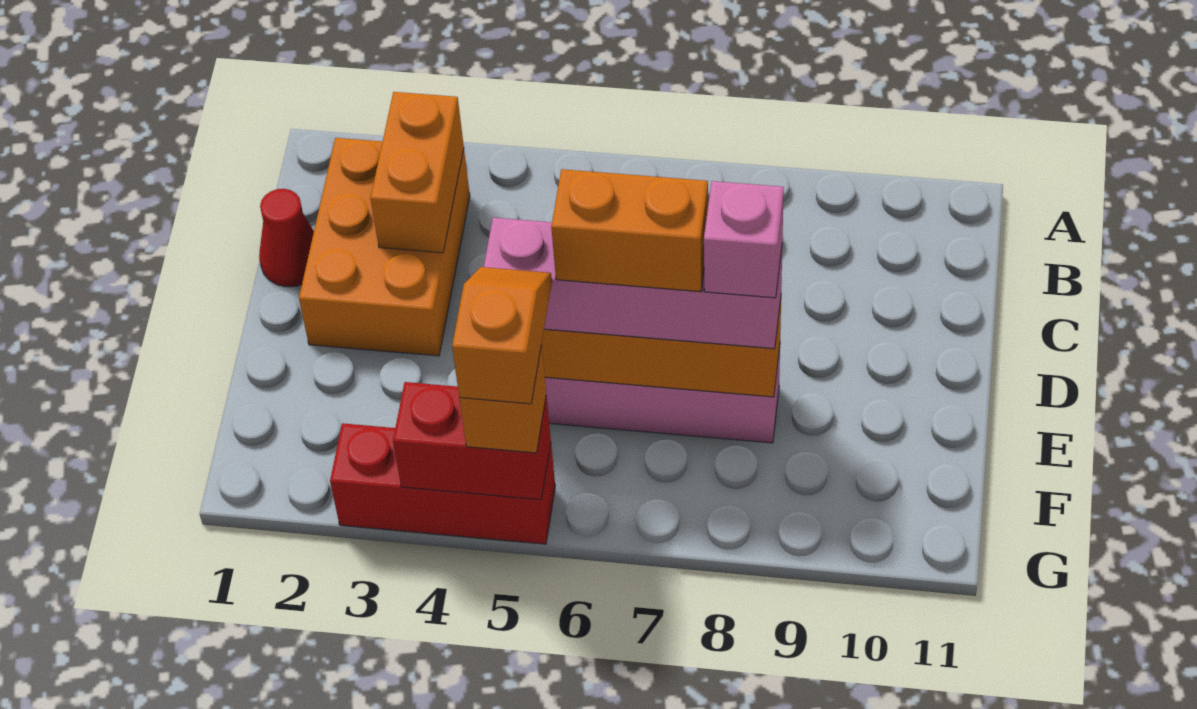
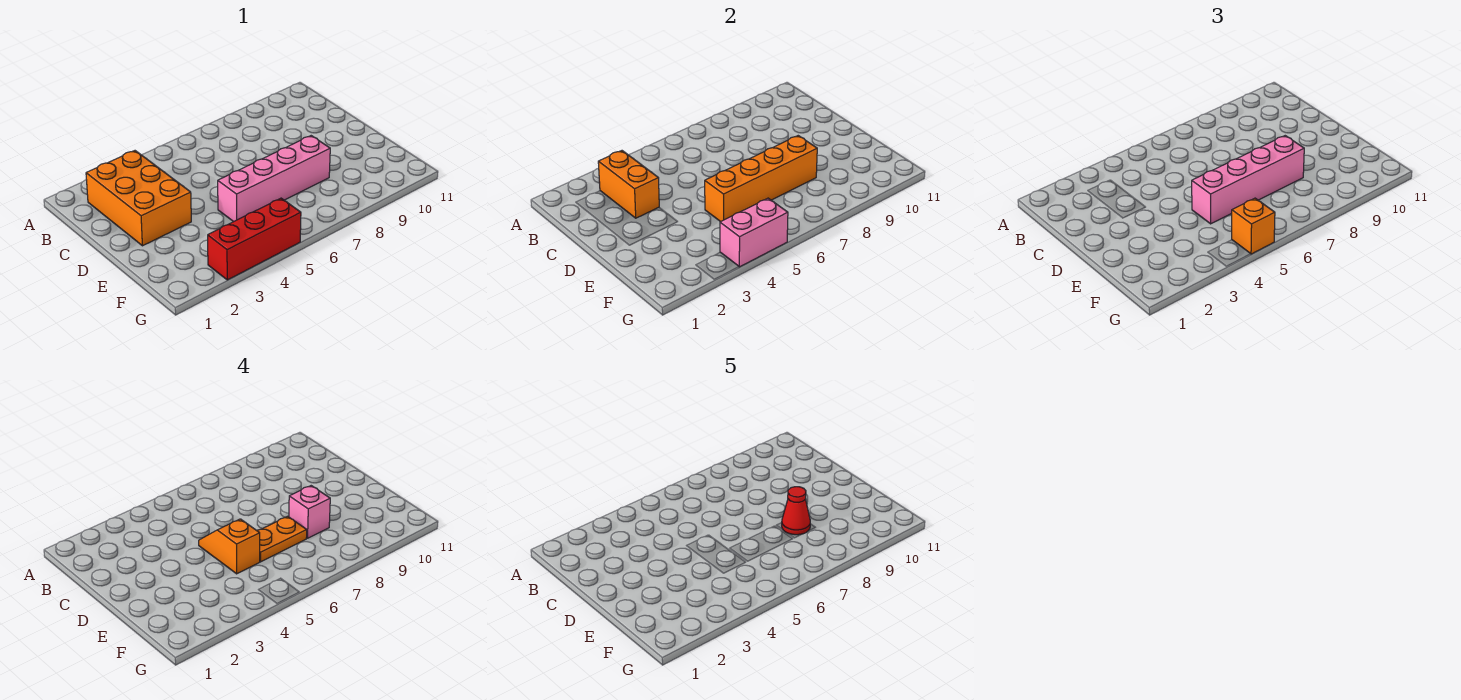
red cone C1 level 1 -> red cone E8 level 5
orange brick E6:E7 level 4 -> orange plate E6:E7 level 4
orange slope F5:G5 level 4 top G -> orange slope D5:E5 level 4 top E
red brick G4:G5 level 2 -> pink brick G4:G5 level 2

